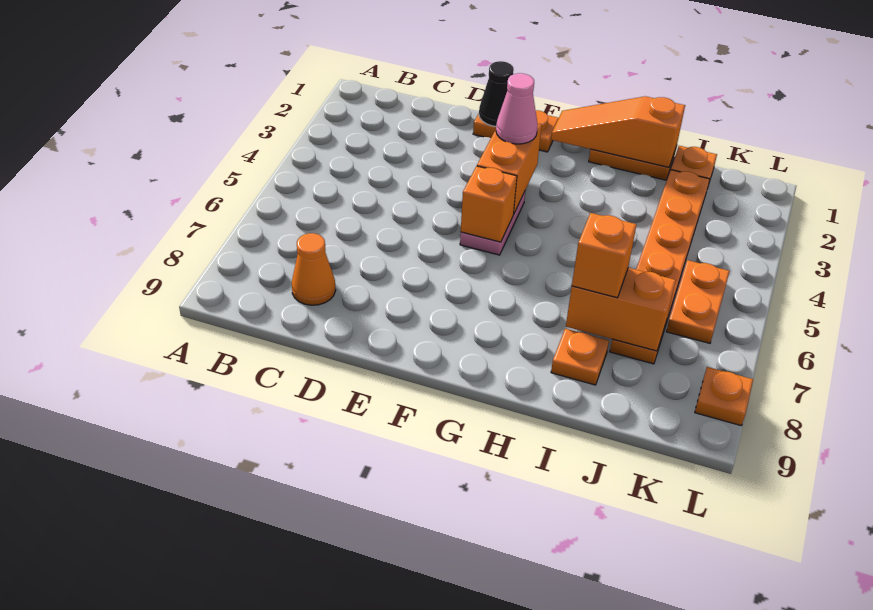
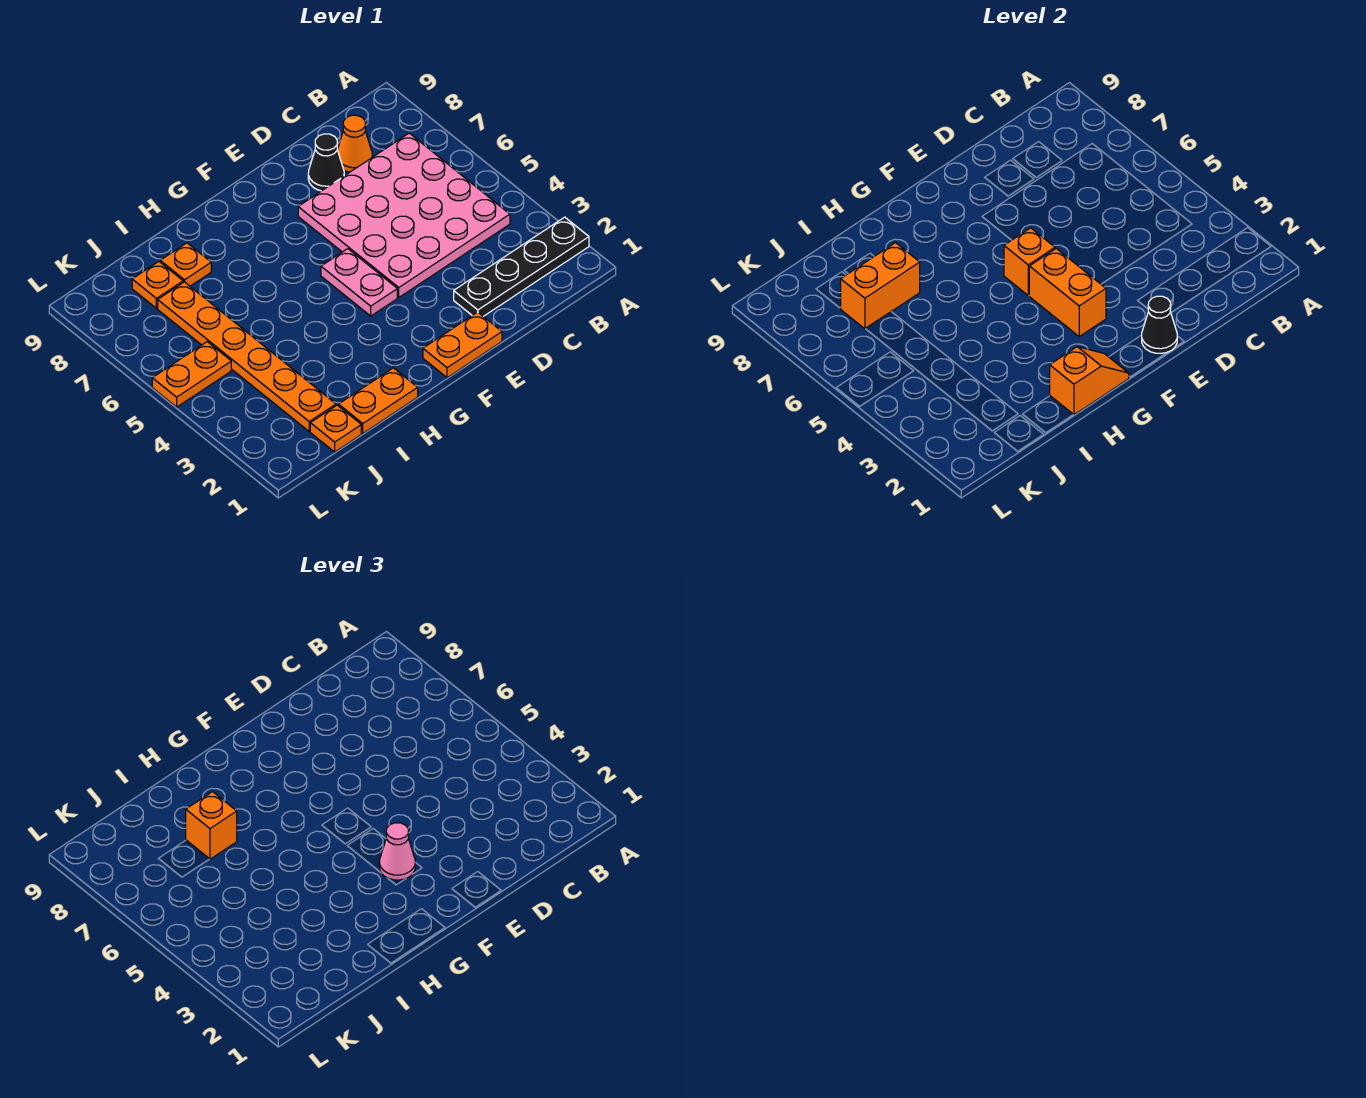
none -> black plate A2:D2 level 1
none -> pink plate B4:E7 level 1
none -> black cone D8 level 1
orange slope G1:I1 level 2 top I -> orange slope G1:H1 level 2 top H
orange plate K5:K6 level 1 -> orange plate K5:L5 level 1
orange plate L8 level 1 -> orange plate J8 level 1

